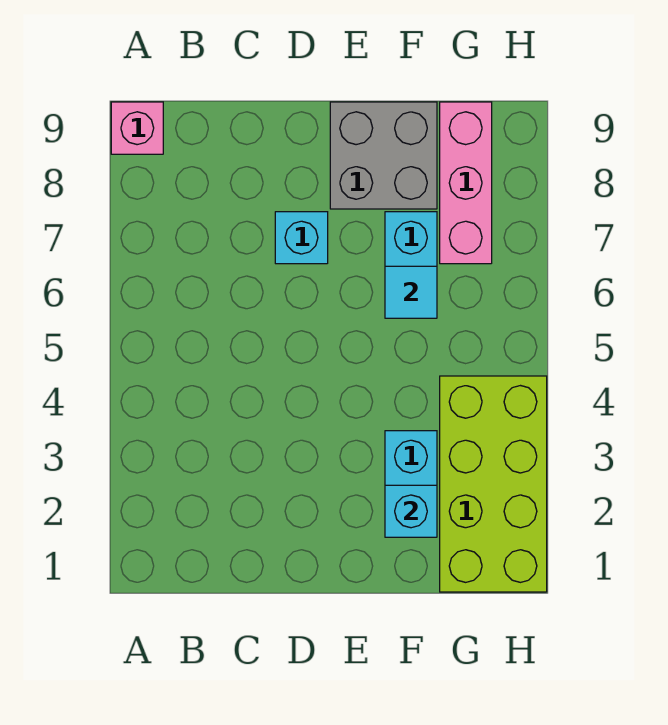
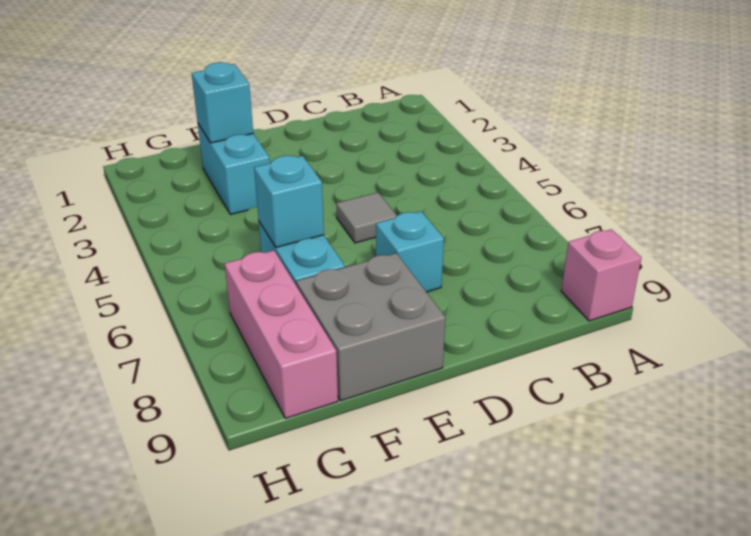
none -> grey tile D5 level 1
cyan tile F6 level 2 -> cyan brick F6 level 2
lime brick G1:H4 level 1 -> none

